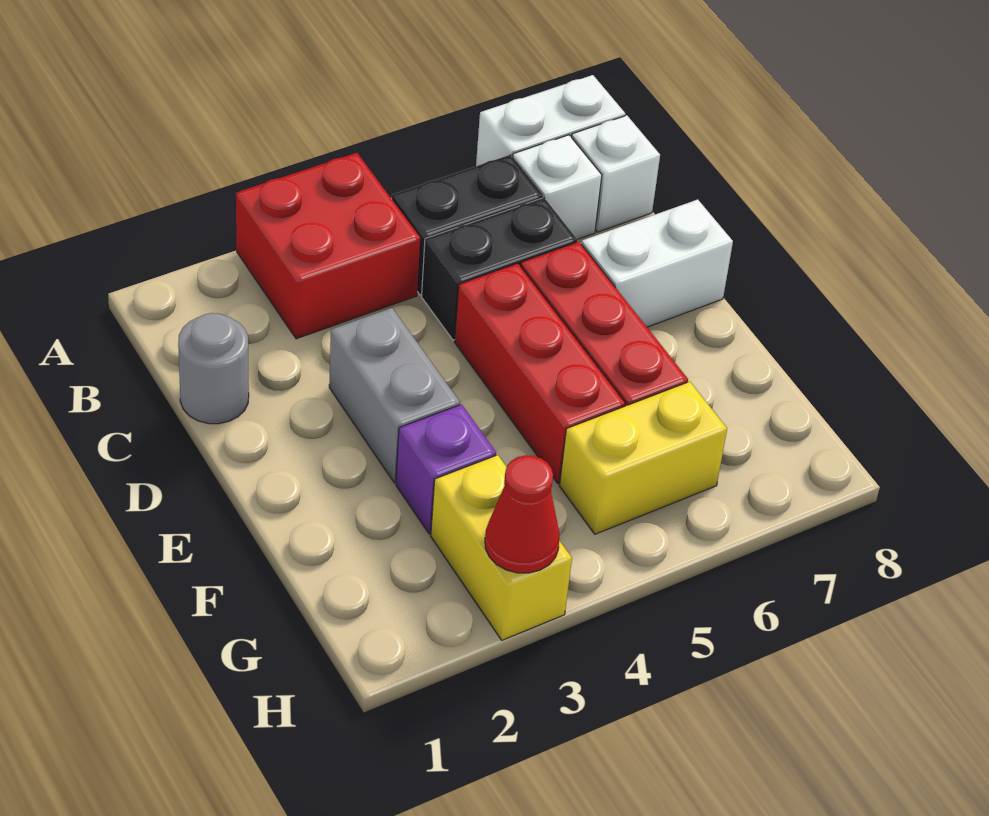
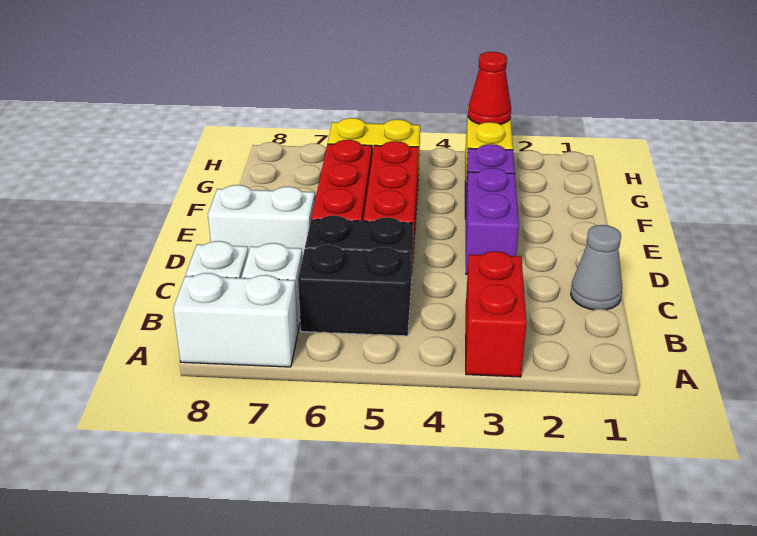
red brick A3:B4 level 1 -> red brick A3:B3 level 1
grey round brick C1 level 1 -> grey cone C1 level 1
grey brick D3:E3 level 1 -> purple brick D3:E3 level 1

